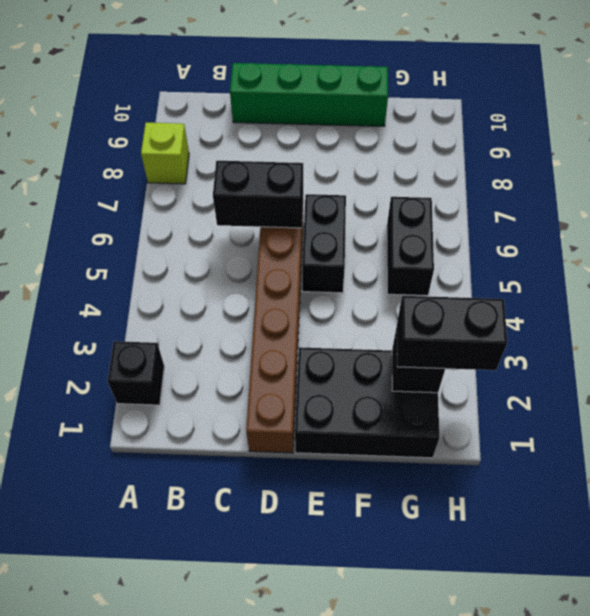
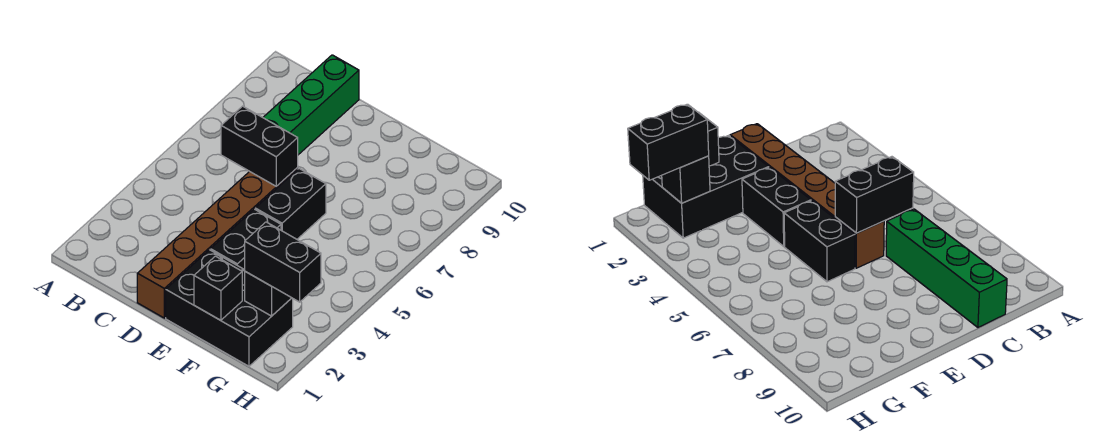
black brick A2 level 1 -> black brick F1 level 2
lime brick A8 level 1 -> none
green brick C10:F10 level 1 -> green brick C7:C10 level 1
black brick G5:G6 level 1 -> black brick E3:E4 level 1

